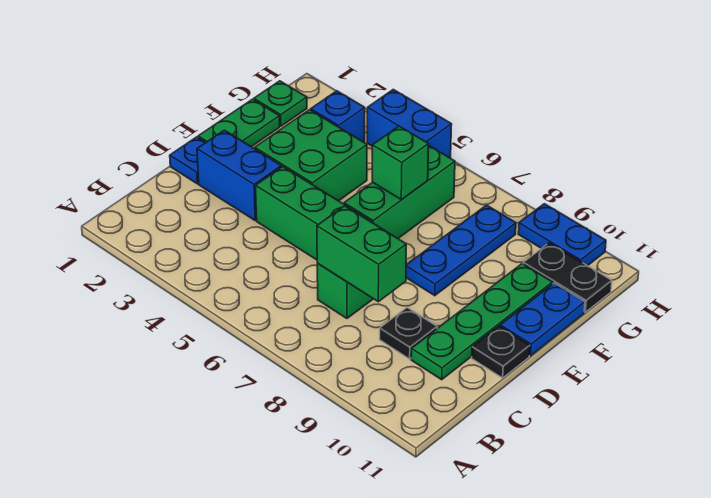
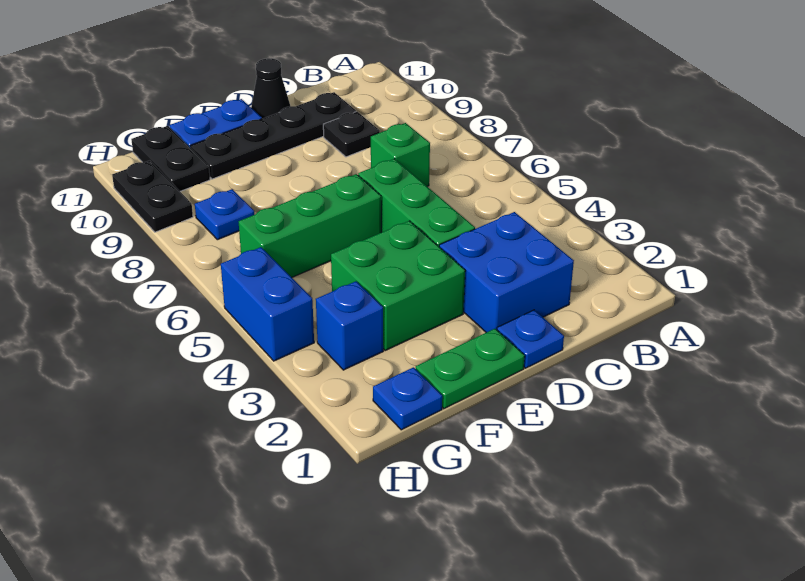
green brick C7:C8 level 2 -> none
green plate C10:F10 level 1 -> black plate C10:F10 level 1
blue brick D2:D3 level 1 -> blue brick C2:D3 level 1
black plate D11 level 1 -> black cone D11 level 1
blue plate E8:G8 level 1 -> blue plate G8 level 1
green brick F6 level 2 -> none
green plate G1 level 1 -> blue plate G1 level 1
blue plate H9:H10 level 1 -> black plate H9:H10 level 1

